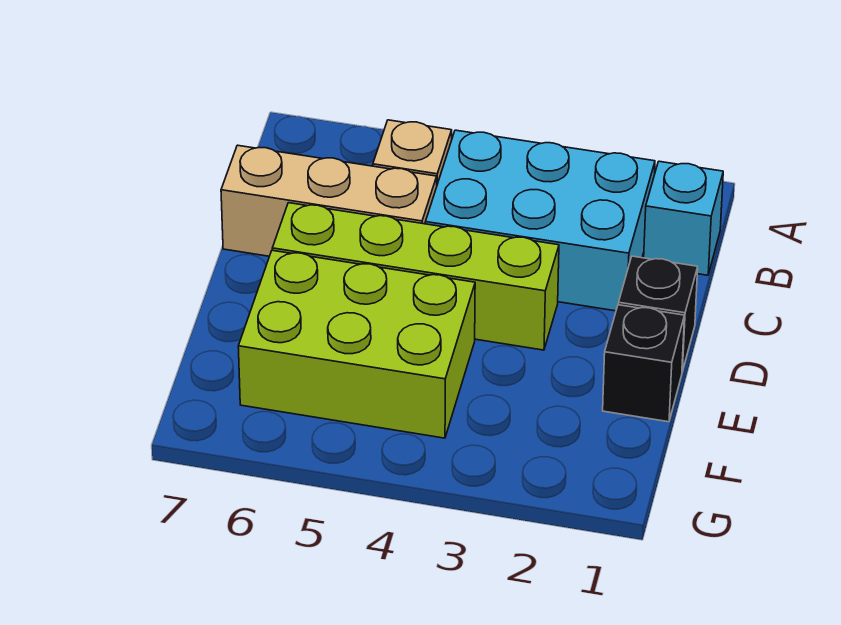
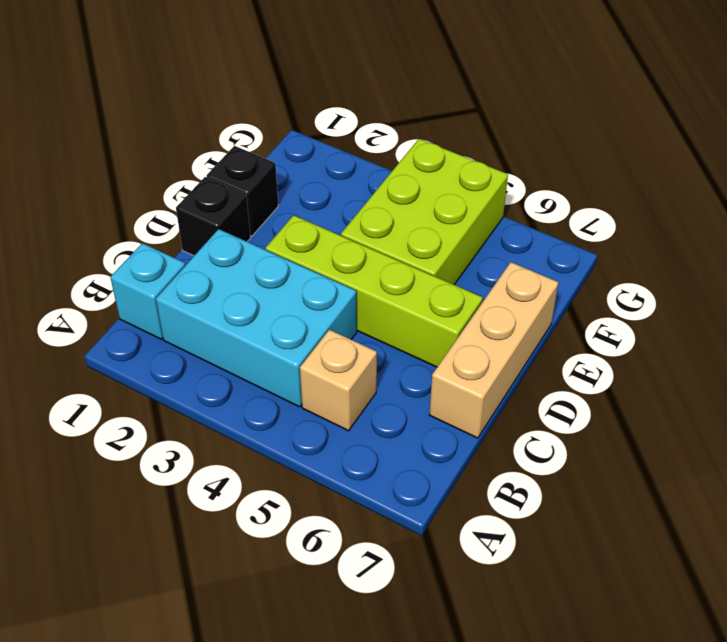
tan brick C5:C7 level 1 -> tan brick C7:E7 level 1
lime brick E4:F6 level 1 -> lime brick E4:G5 level 1

